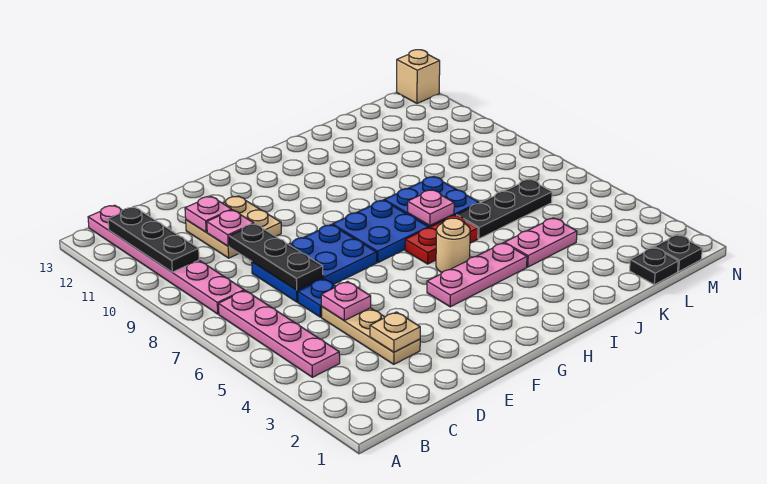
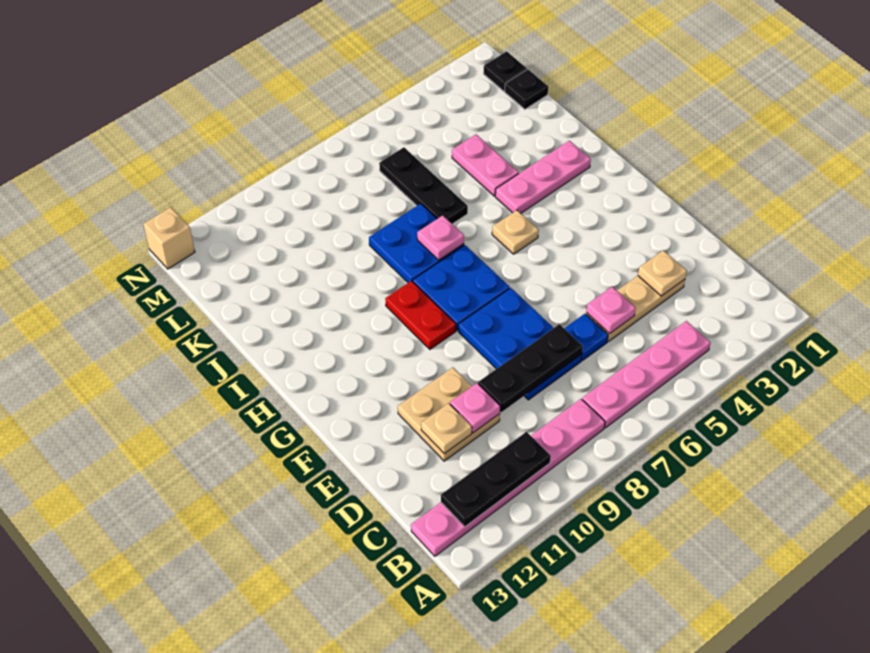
pink plate D11 level 2 -> tan plate D11 level 2
pink plate G4:I4 level 1 -> pink plate I2:I4 level 1
tan round brick H5 level 1 -> tan plate H5 level 1
red plate H6:I6 level 1 -> red plate G9:H9 level 1

